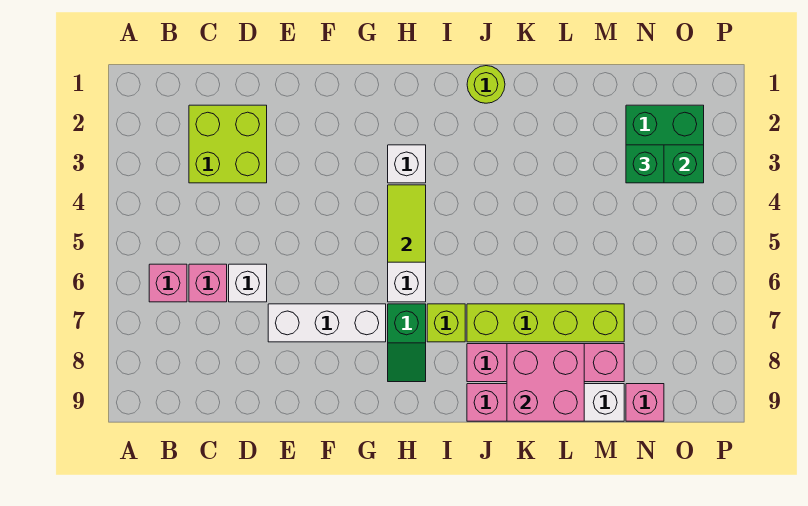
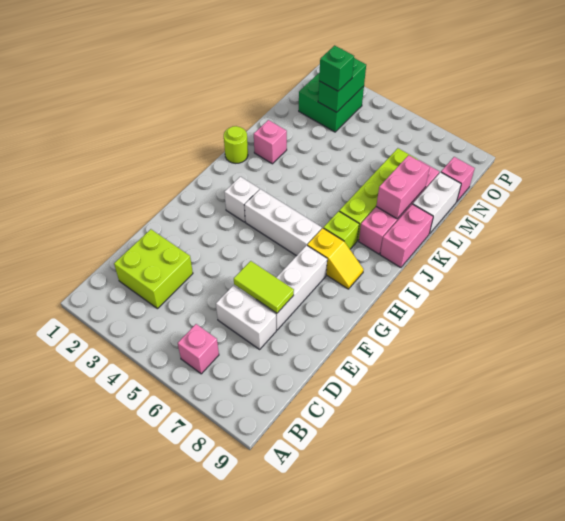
pink brick C6 level 1 -> pink brick K2 level 1
white brick D6 level 1 -> white brick D6:D7 level 1
lime tile H4:H5 level 2 -> lime tile E6:E7 level 2
green slope H7:H8 level 1 top 7 -> yellow slope H7:H8 level 1 top 7
pink brick K8:L9 level 2 -> pink brick K8:L8 level 2

